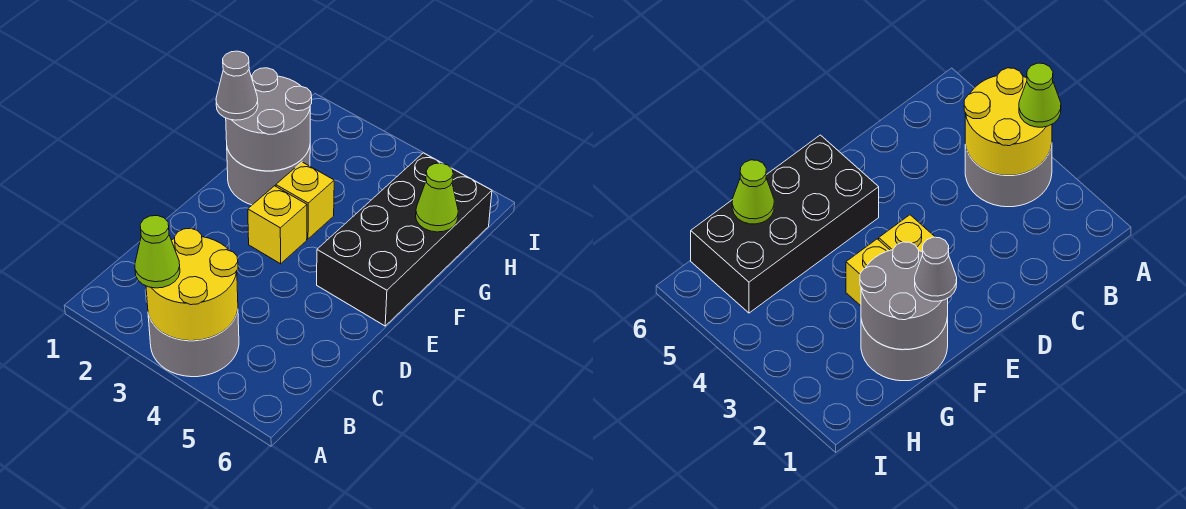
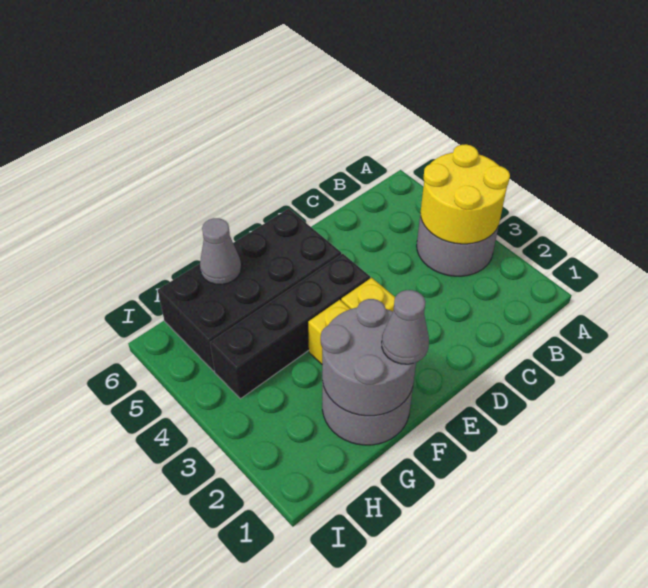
lime cone A3 level 3 -> none
none -> black brick E4:H4 level 1
lime cone G6 level 2 -> grey cone G6 level 2

